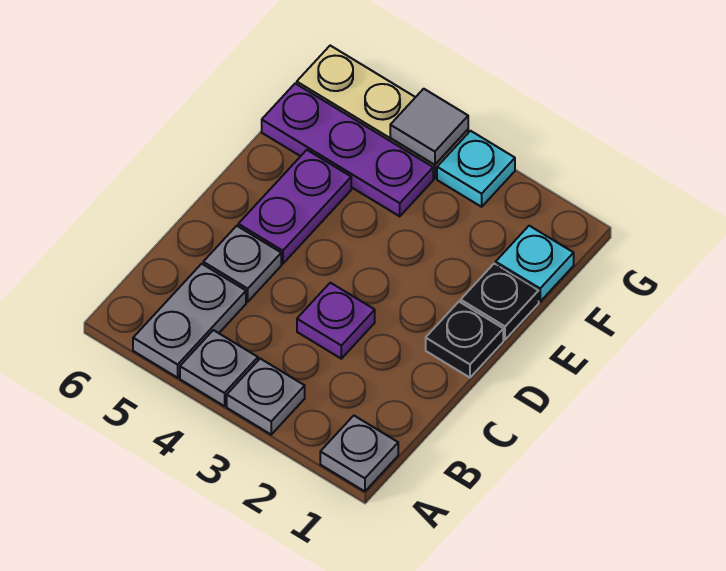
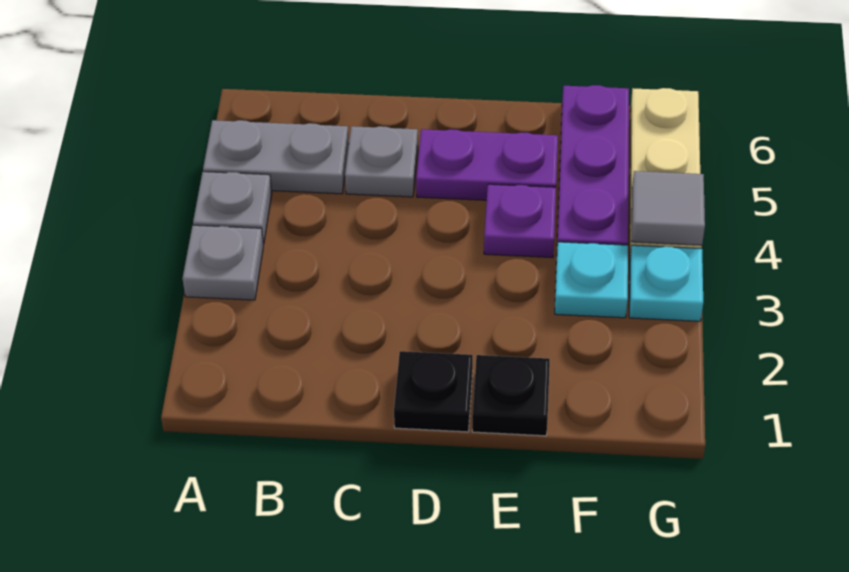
grey plate A1 level 1 -> none
purple plate C3 level 1 -> purple plate E4 level 1
cyan plate F1 level 1 -> cyan plate F3 level 1

